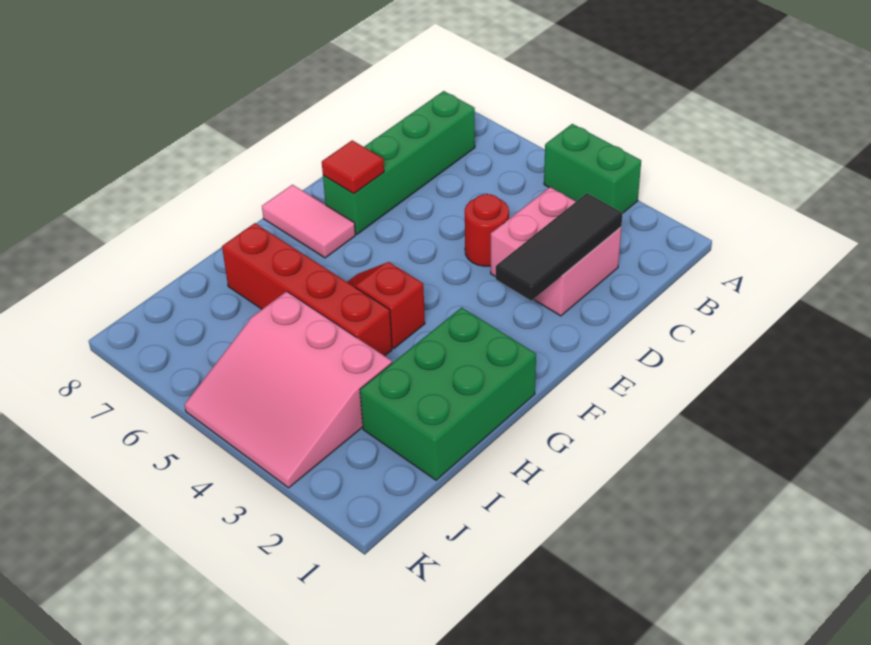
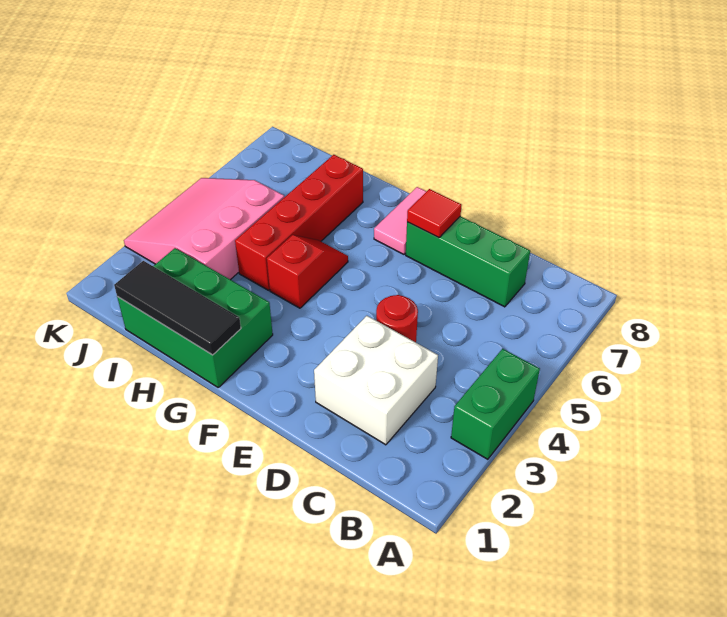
green brick B7:E7 level 1 -> green brick C7:E7 level 1
pink brick C2:D3 level 1 -> white brick C2:D3 level 1
black tile C2:E2 level 2 -> black tile G1:I1 level 2

